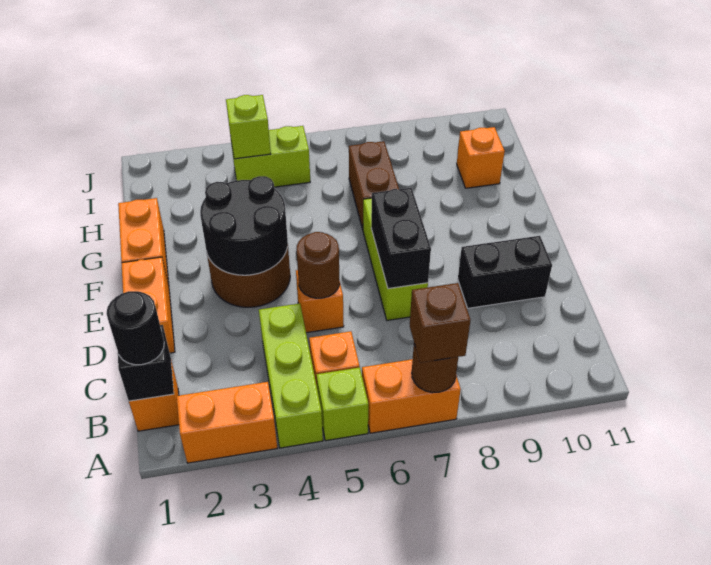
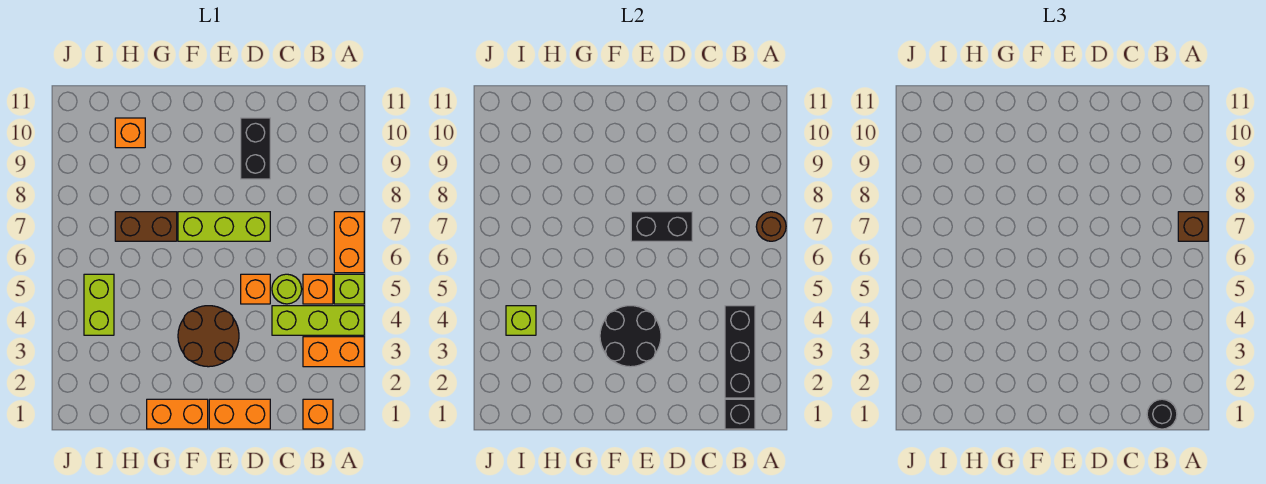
orange brick A2:A3 level 1 -> orange brick A3:B3 level 1
none -> black brick B2:B4 level 2
none -> lime round brick C5 level 1
brown round brick D5 level 2 -> none

